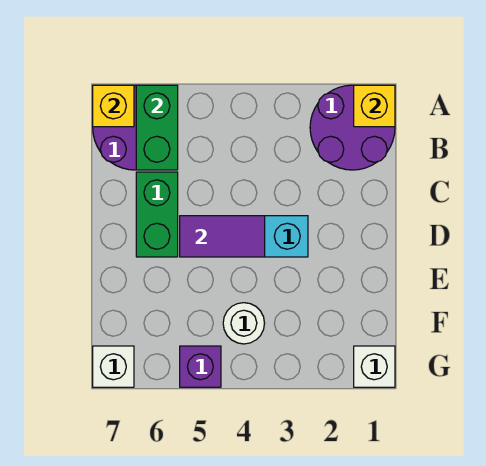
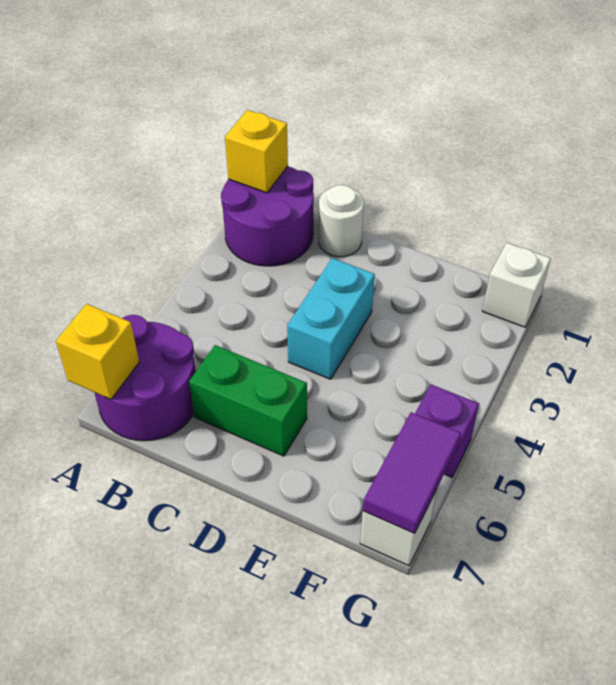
green brick A6:B6 level 2 -> none
purple tile D4:D5 level 2 -> purple tile G6:G7 level 2
white round brick F4 level 1 -> white round brick C1 level 1

